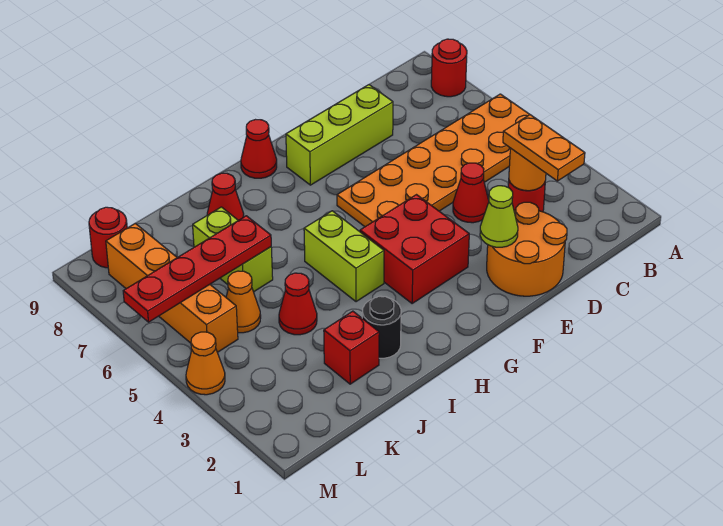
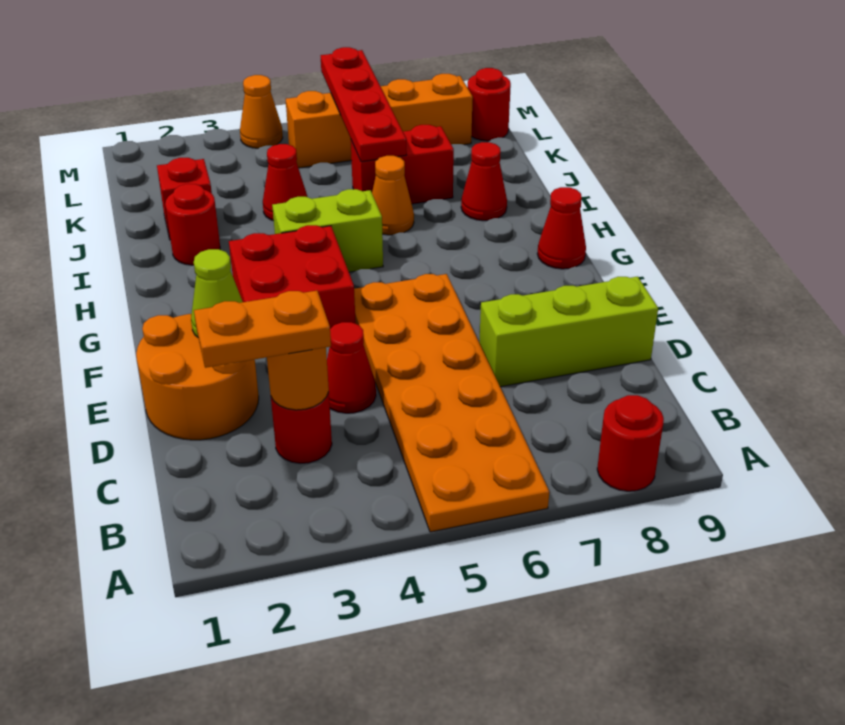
lime brick D8:F8 level 1 -> lime brick D7:D9 level 1
black round brick I2 level 1 -> red round brick I2 level 1
lime brick J6:J7 level 1 -> red brick J6:J7 level 1
orange cone K5 level 1 -> orange cone I6 level 1

